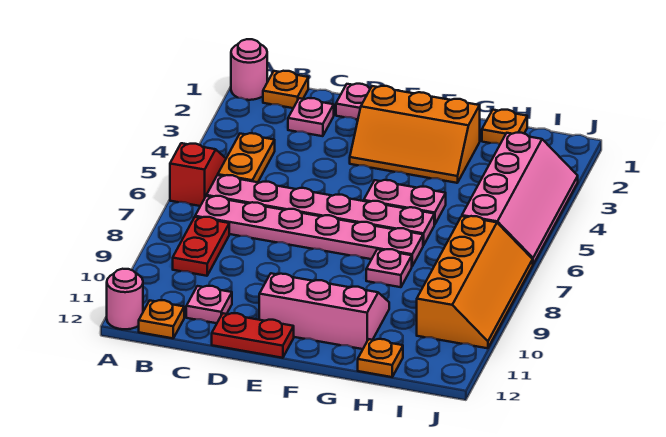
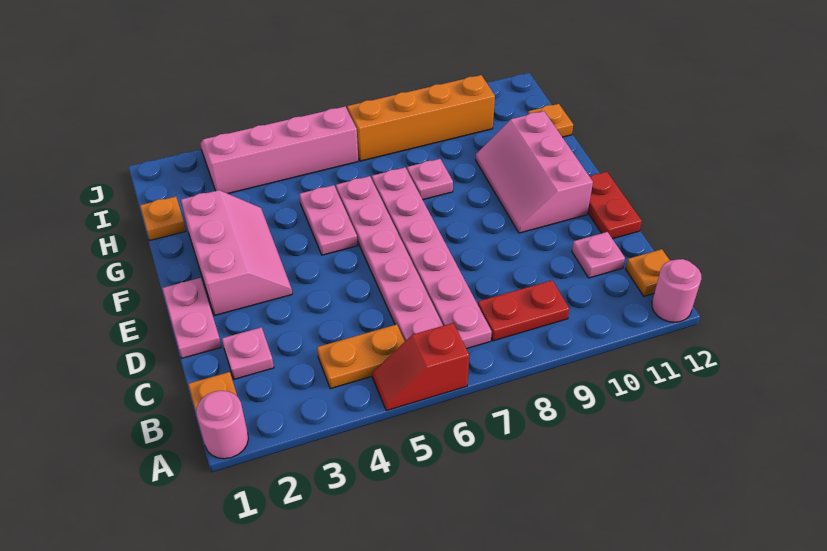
orange slope E2:G3 level 1 top 2 -> pink slope E2:G3 level 1 top 2

